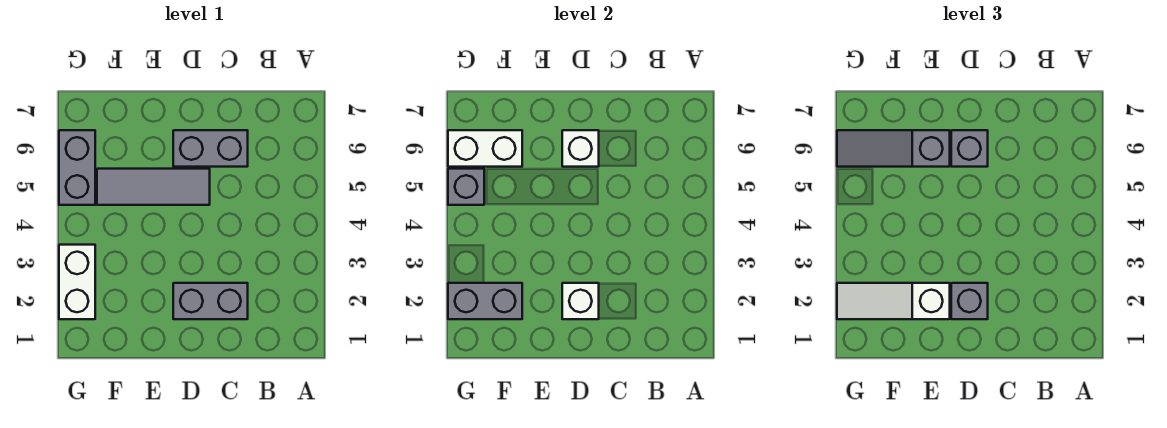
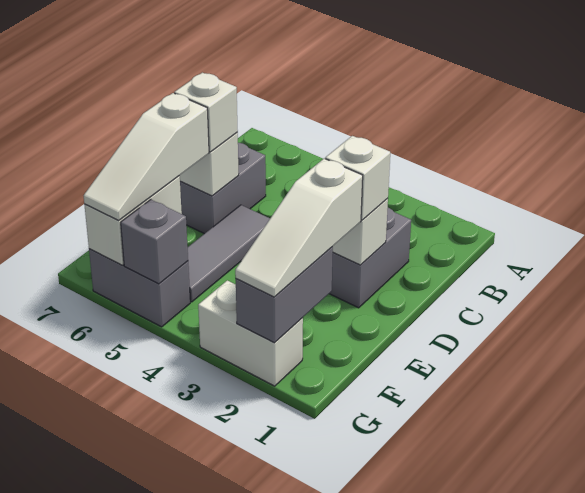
grey brick D2 level 3 -> white brick D2 level 3
grey brick D6 level 3 -> white brick D6 level 3
grey slope E6:G6 level 3 top E -> white slope E6:G6 level 3 top E

